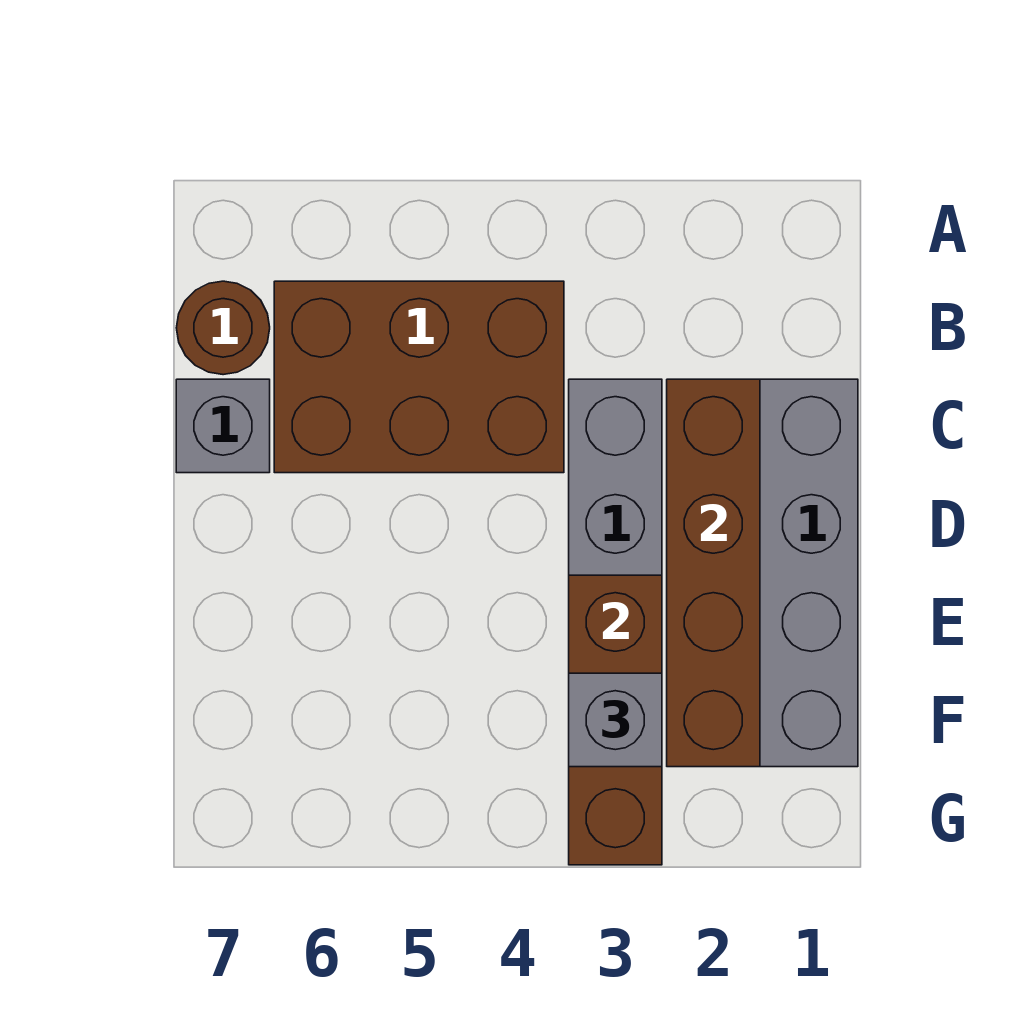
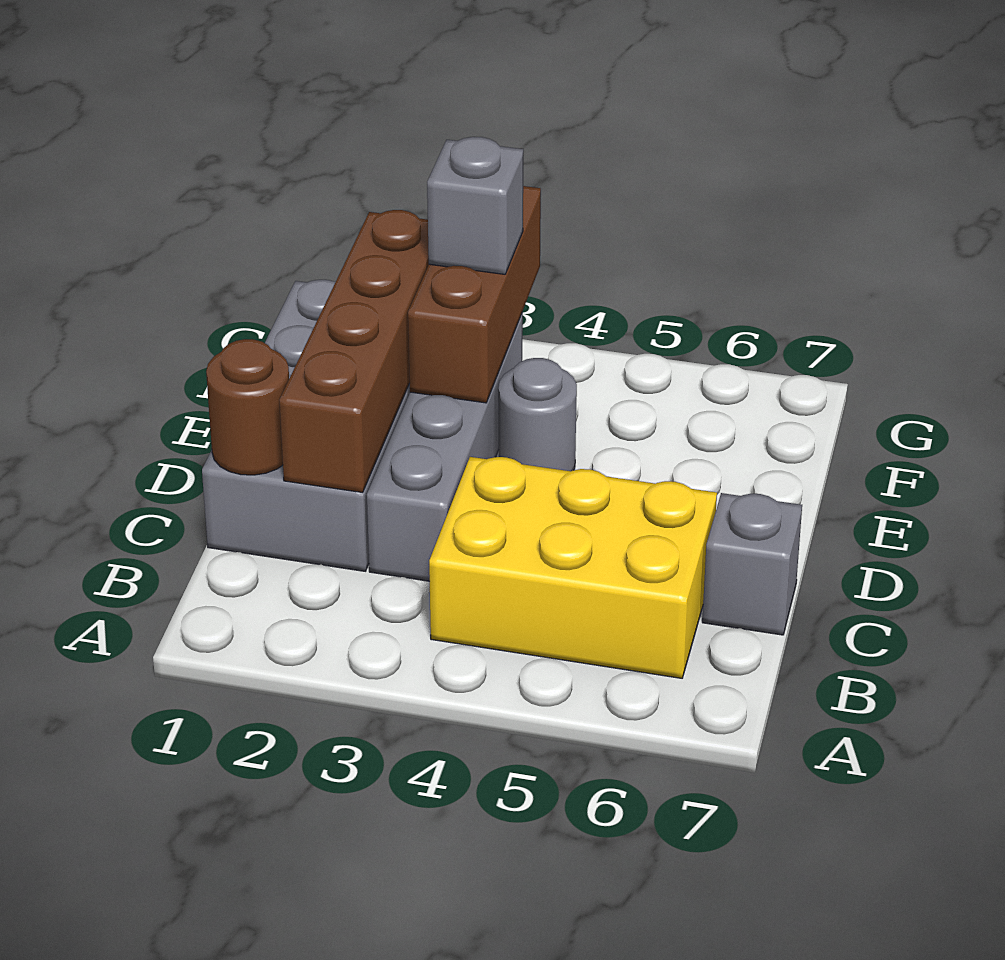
brown brick B4:C6 level 1 -> yellow brick B4:C6 level 1
brown round brick B7 level 1 -> brown round brick C1 level 2
none -> grey round brick E4 level 1

